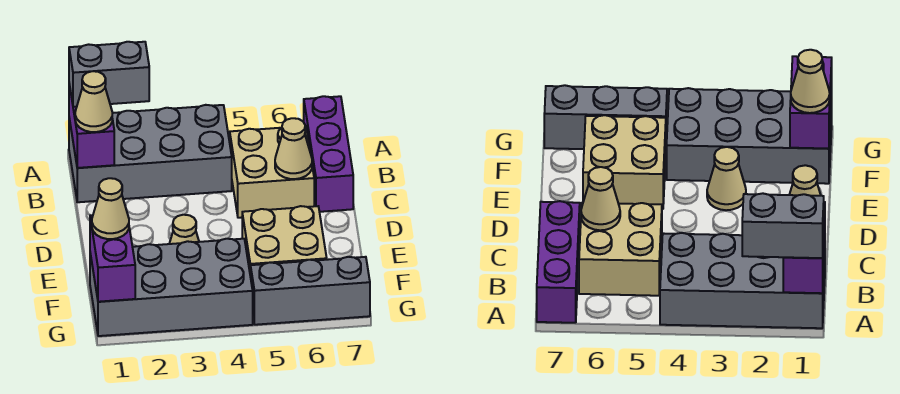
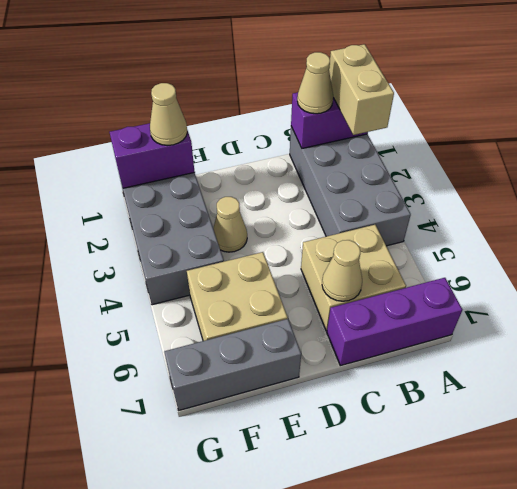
grey brick A1:A2 level 3 -> tan brick A1:A2 level 3
grey brick G5:G7 level 1 -> grey brick E7:G7 level 1

